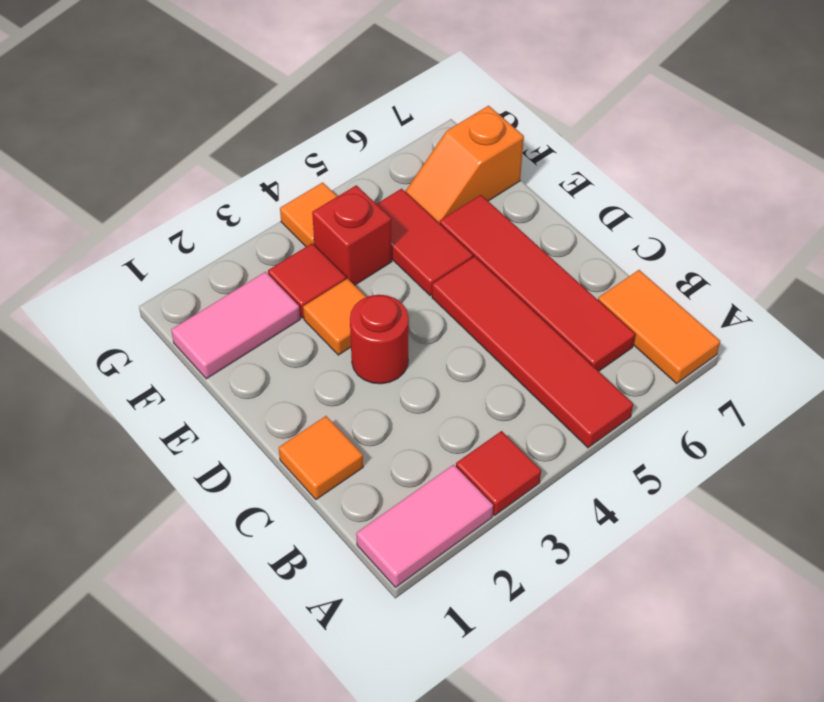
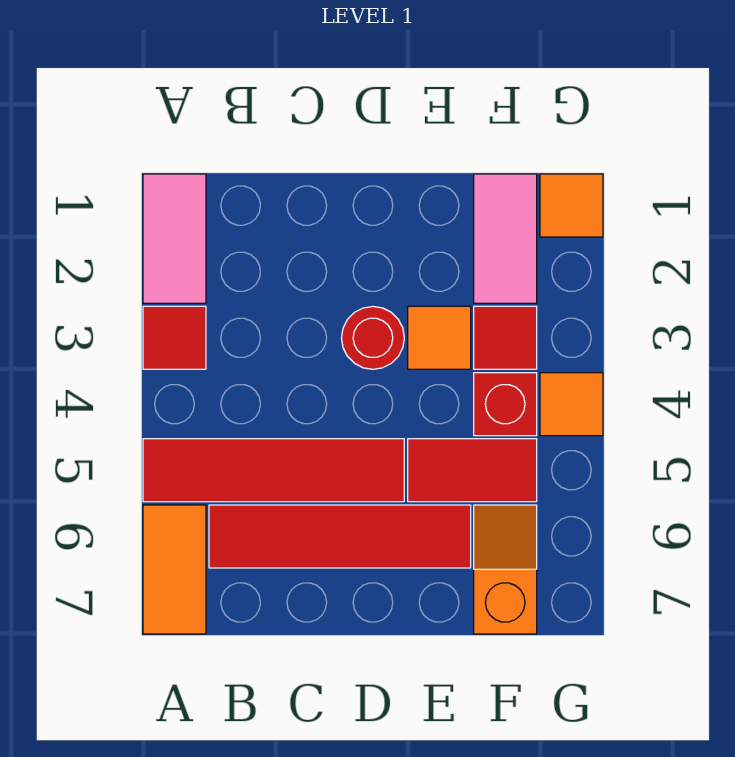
orange tile A7:B7 level 1 -> orange tile A6:A7 level 1
orange tile C1 level 1 -> orange tile G1 level 1

